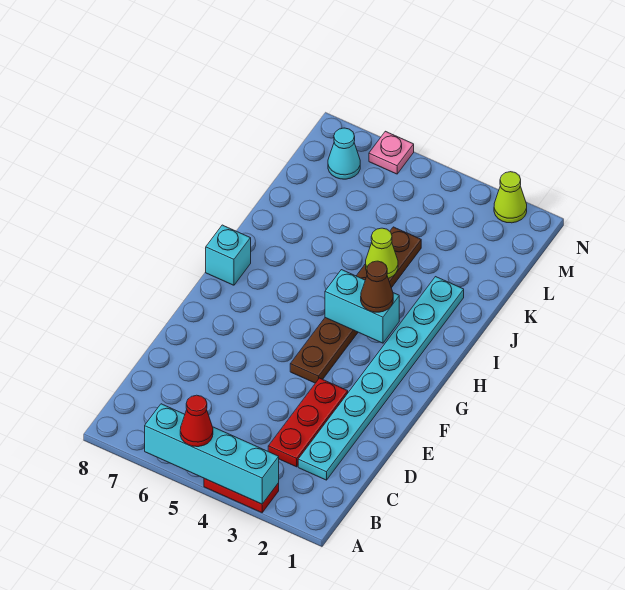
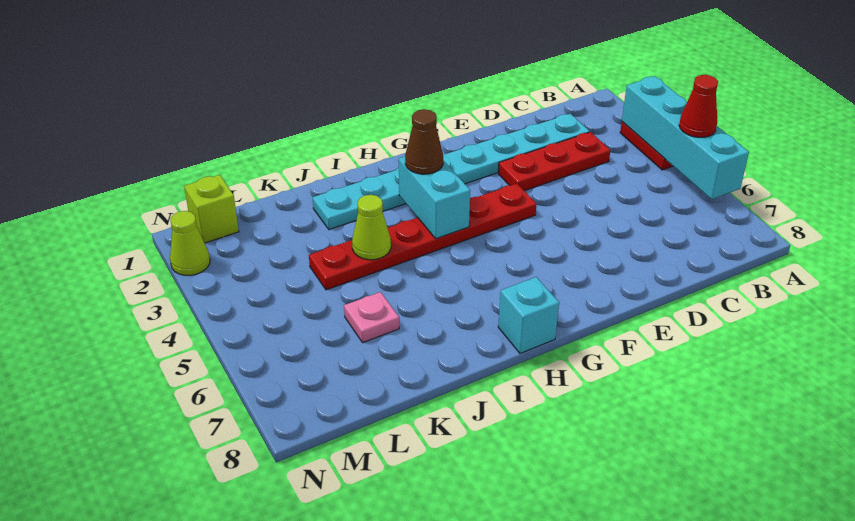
brown plate F4:K4 level 1 -> red plate F4:K4 level 1
none -> lime brick M1 level 1
cyan cone M7 level 1 -> none
pink plate N6 level 1 -> pink plate K6 level 1

